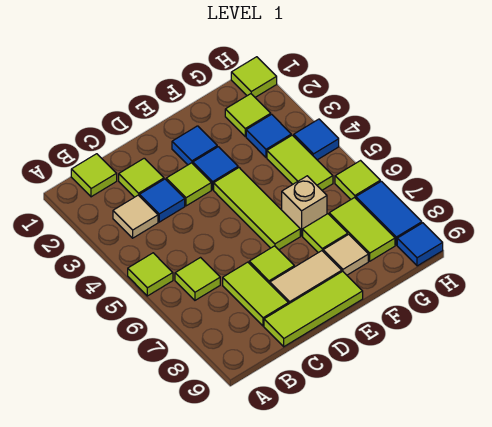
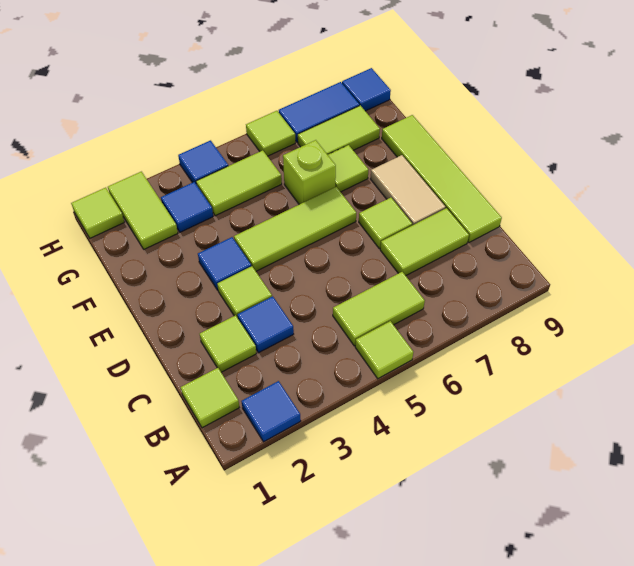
tan tile B3 level 1 -> none
lime tile B6 level 1 -> lime tile B5:B6 level 1
lime tile C9:E9 level 1 -> lime tile C9:F9 level 1
blue tile E2 level 1 -> blue tile A2 level 1
tan brick F6 level 1 -> lime brick F6 level 1
tan tile F8 level 1 -> none
lime tile G2 level 1 -> lime tile G2:H2 level 1

